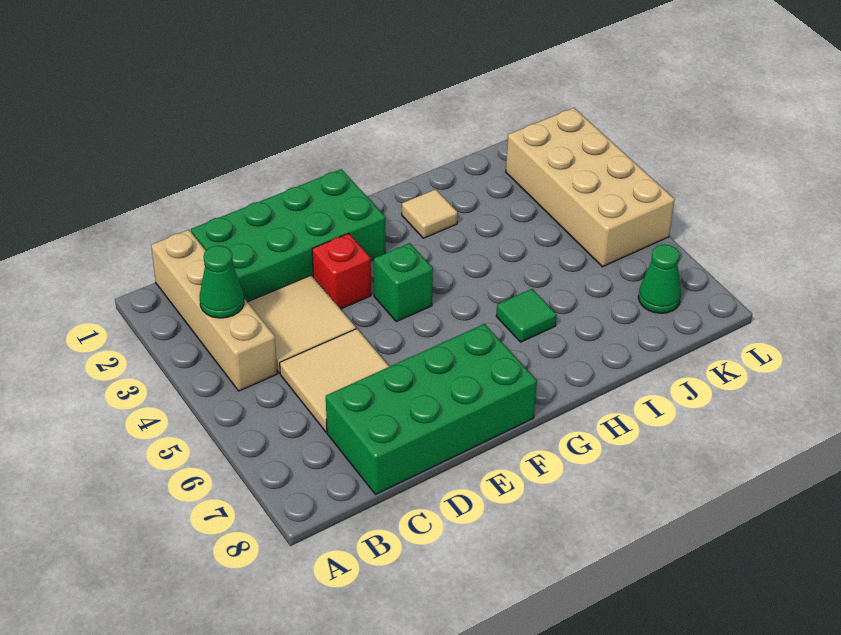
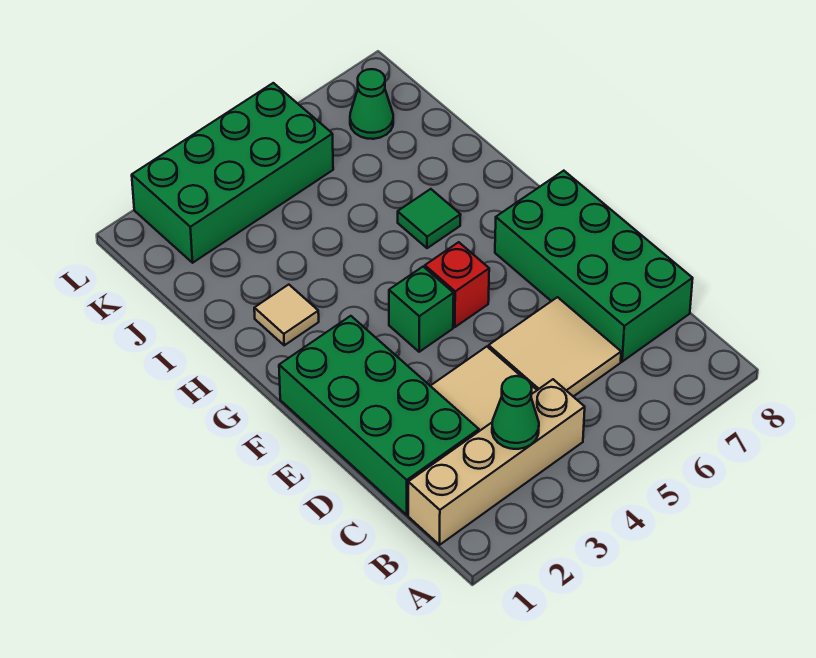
red brick E3 level 1 -> red brick F5 level 1
tan brick K2:L5 level 1 -> green brick K2:L5 level 1

